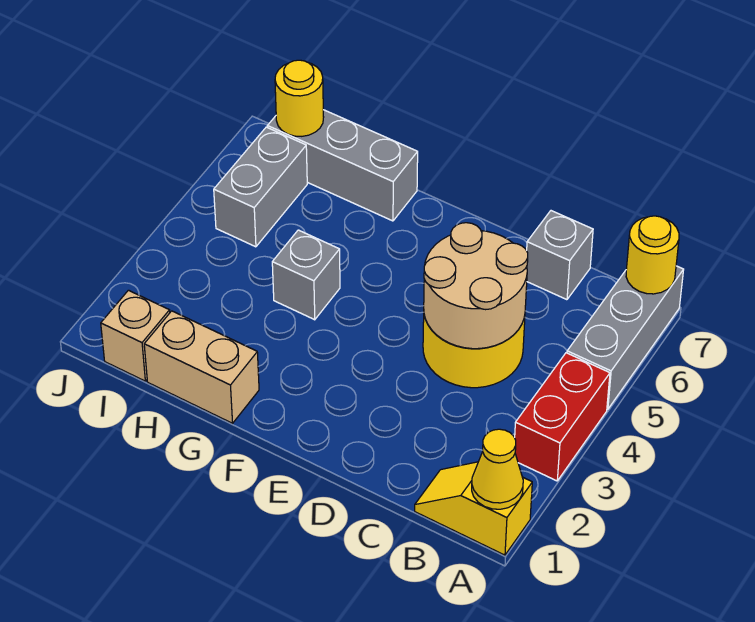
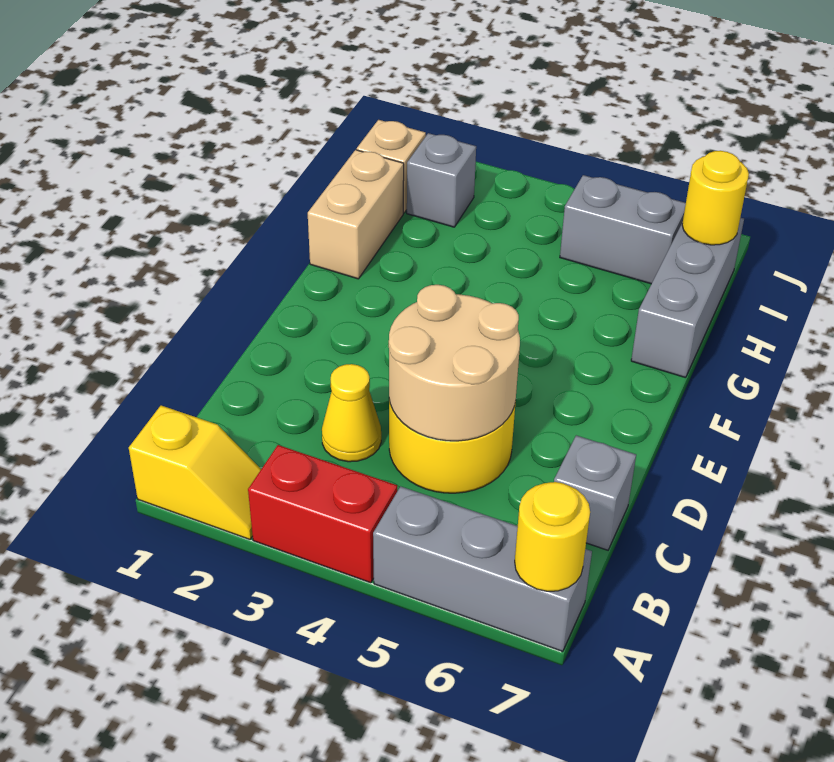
yellow slope A1:B1 level 1 top A -> yellow slope A1:A2 level 1 top 1
yellow cone A1 level 2 -> yellow cone C3 level 1
grey brick G4 level 1 -> grey brick I2 level 1

